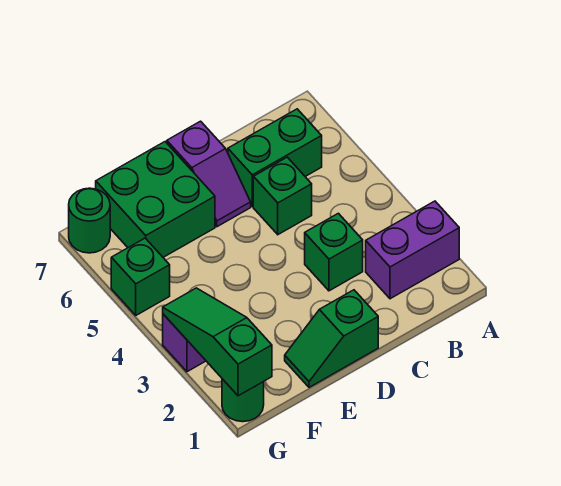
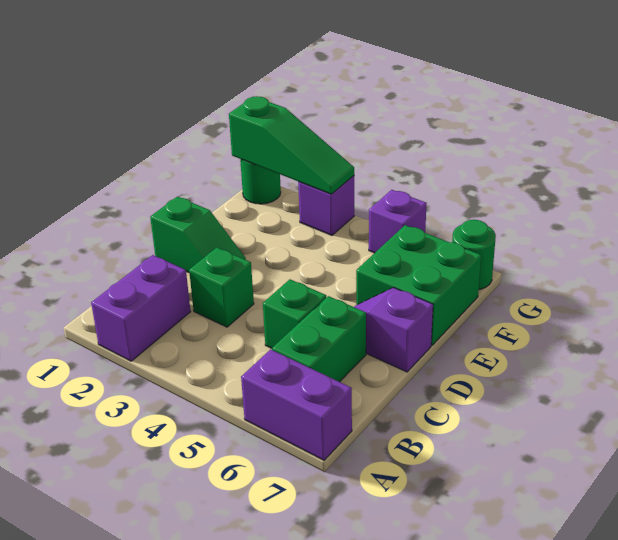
none -> purple brick A6:A7 level 1
green slope D1:E1 level 1 top D -> green slope D1:D2 level 1 top 1
green brick G5 level 1 -> purple brick G5 level 1

